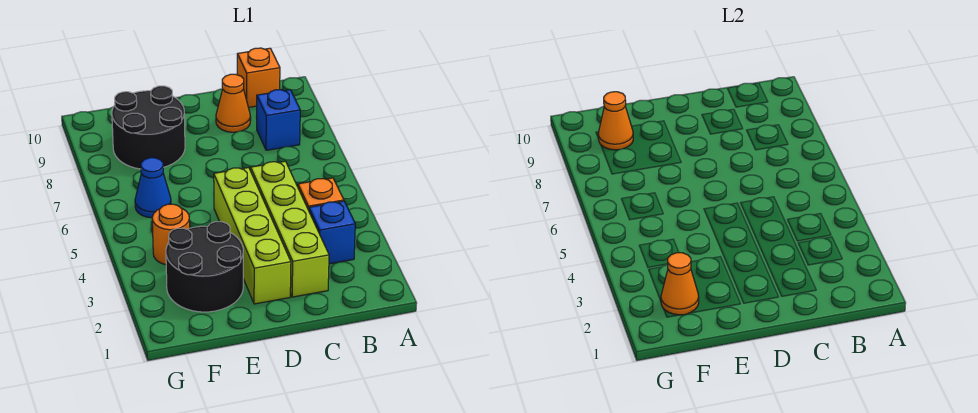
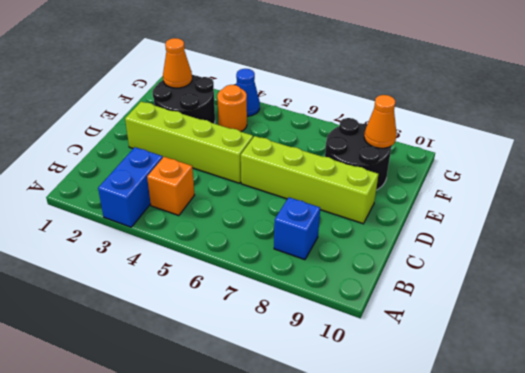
blue brick B3 level 1 -> blue brick A3:B3 level 1
orange brick B10 level 1 -> none
lime brick C2:C5 level 1 -> lime brick D6:D9 level 1
orange cone C9 level 1 -> none
blue cone F6 level 1 -> blue cone G4 level 1

